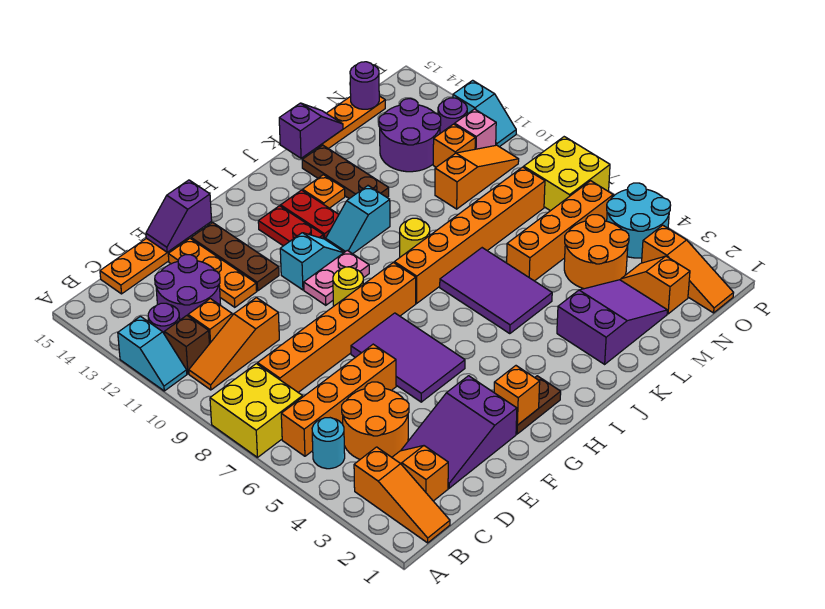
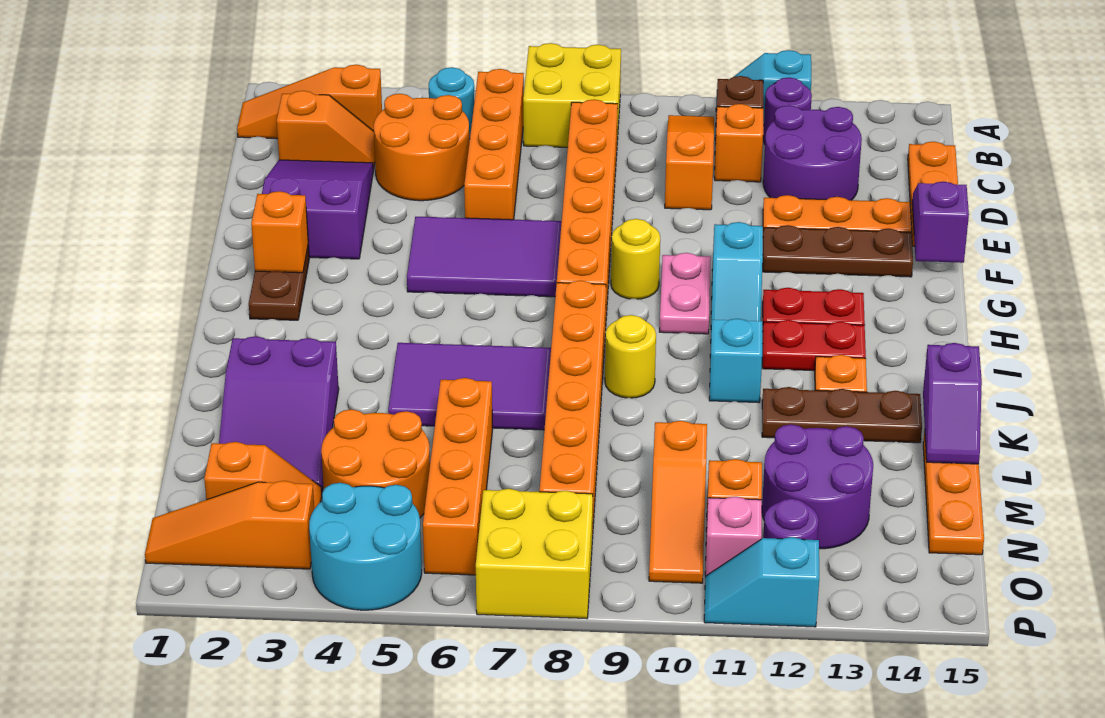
purple round brick N15 level 2 -> none

